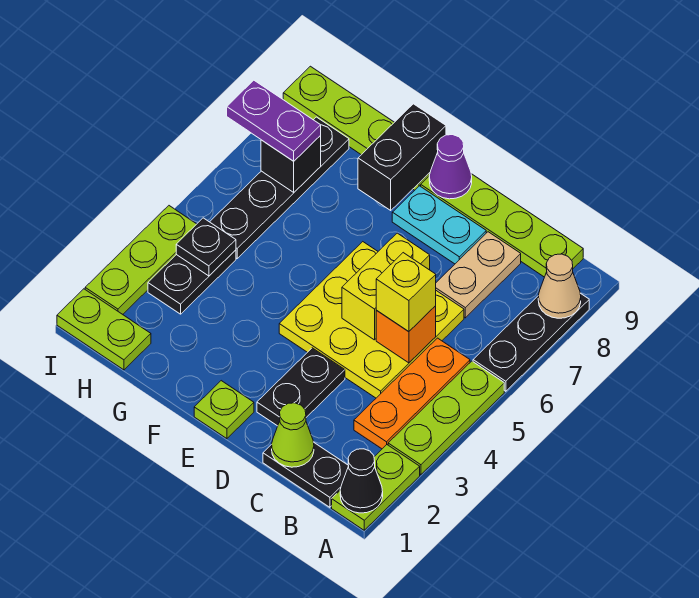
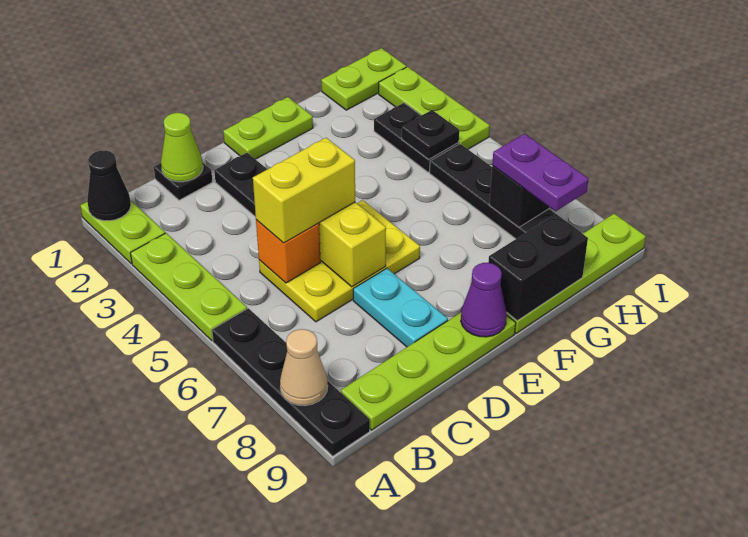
black plate A6:A8 level 1 -> black plate A6:A9 level 1
black plate B1:C1 level 1 -> black plate C1 level 1
orange plate B3:B5 level 1 -> none
yellow plate C4:E6 level 1 -> yellow plate C5:E6 level 1
yellow brick C5 level 3 -> yellow brick C5:D5 level 3
tan plate C7:C8 level 1 -> none
cyan plate D8:E8 level 1 -> cyan plate D7:D8 level 1
lime plate E1 level 1 -> lime plate E1:F1 level 1
black brick F8:F9 level 2 -> black brick F9:G9 level 2
purple plate H7:I7 level 3 -> purple plate H7:H8 level 3

